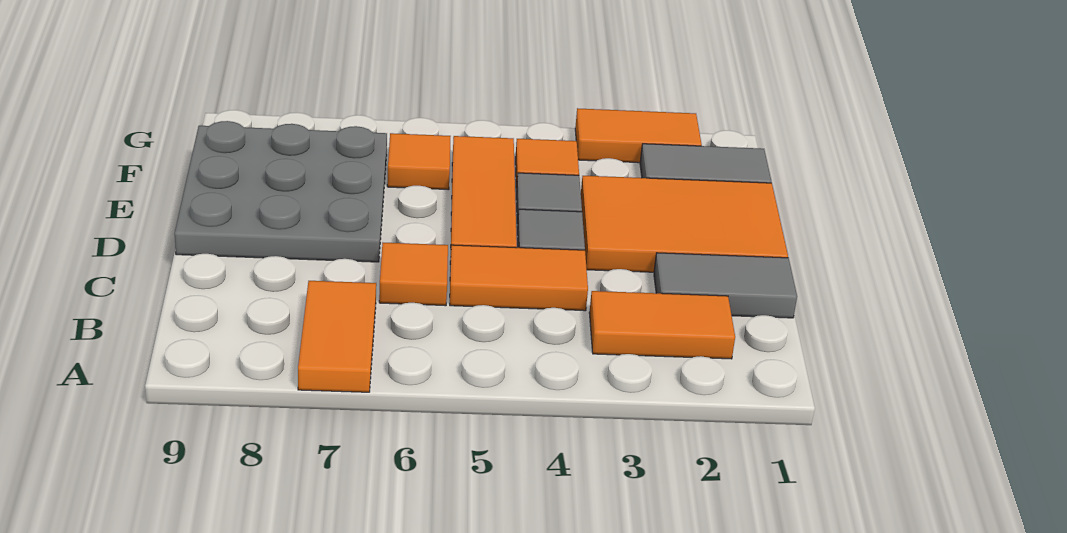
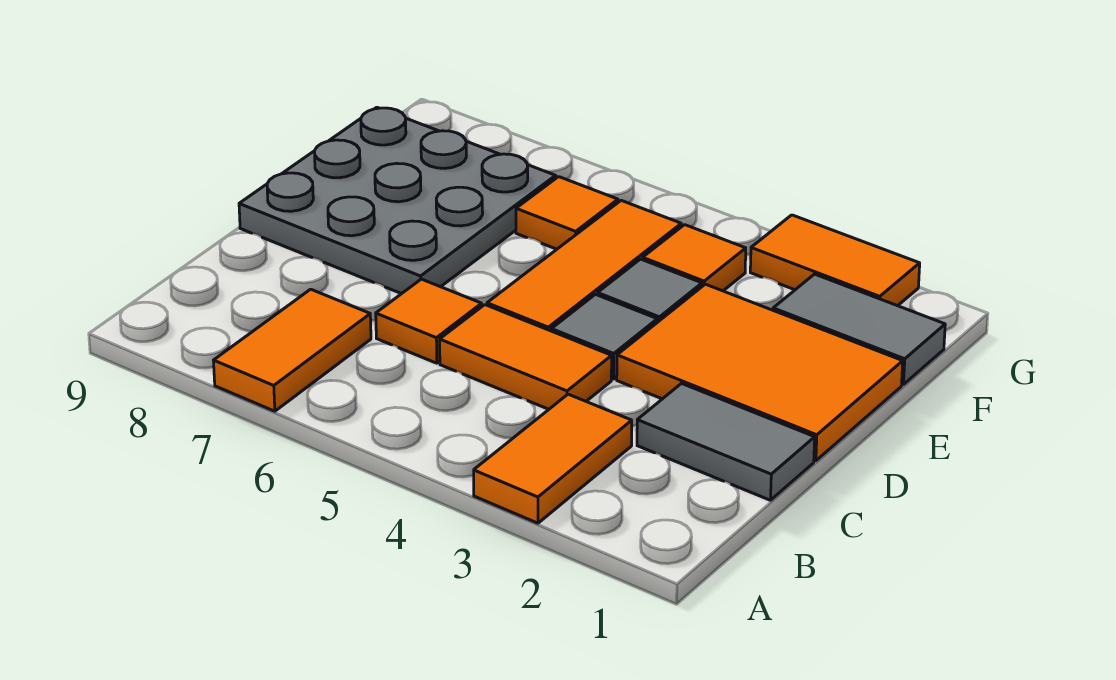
orange tile B2:B3 level 1 -> orange tile A3:B3 level 1

